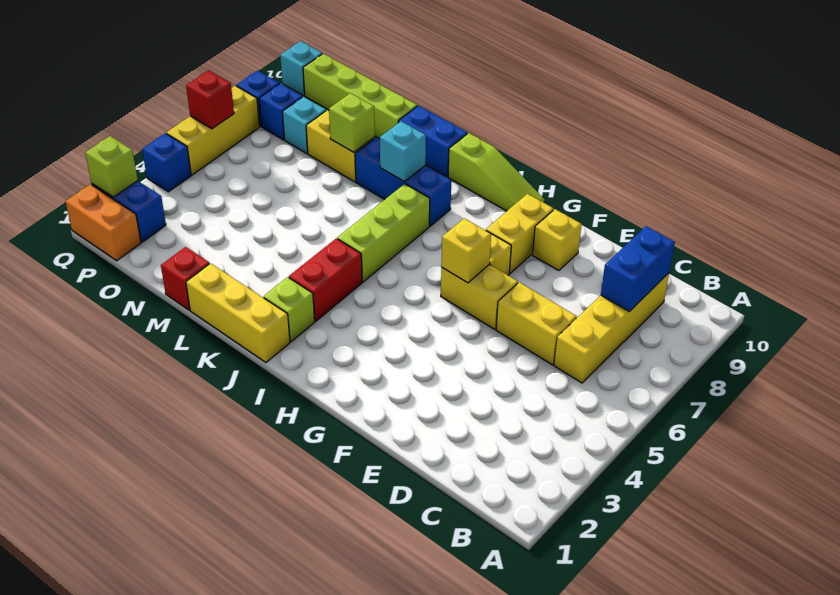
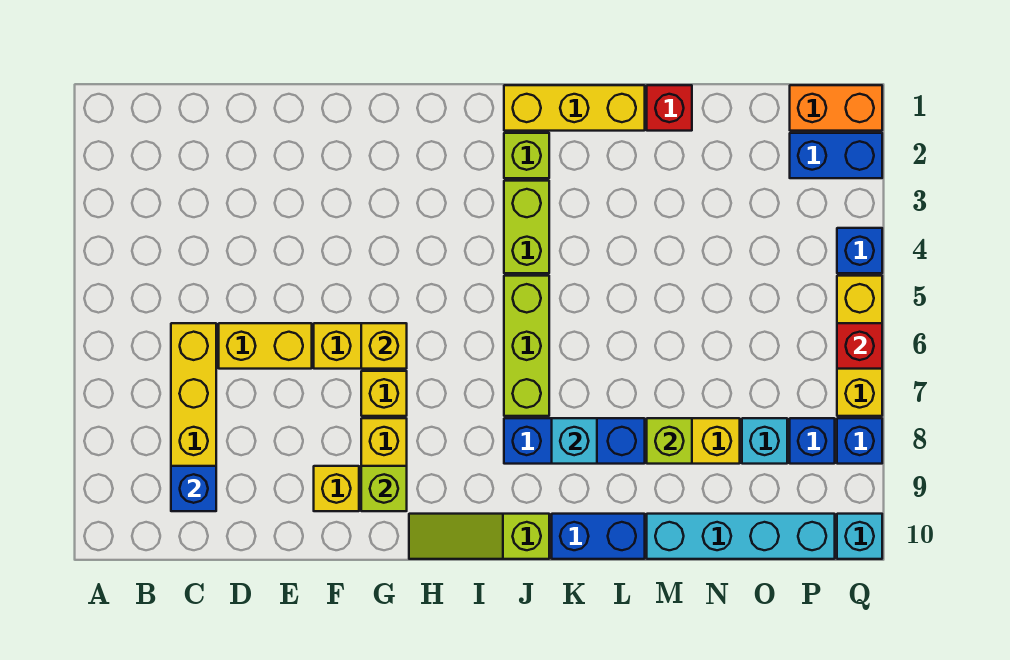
blue brick C8:C9 level 2 -> blue brick C9 level 2
red brick J3:J4 level 1 -> lime brick J3:J4 level 1
lime brick M10:P10 level 1 -> cyan brick M10:P10 level 1
lime brick Q2 level 2 -> lime brick G9 level 2

